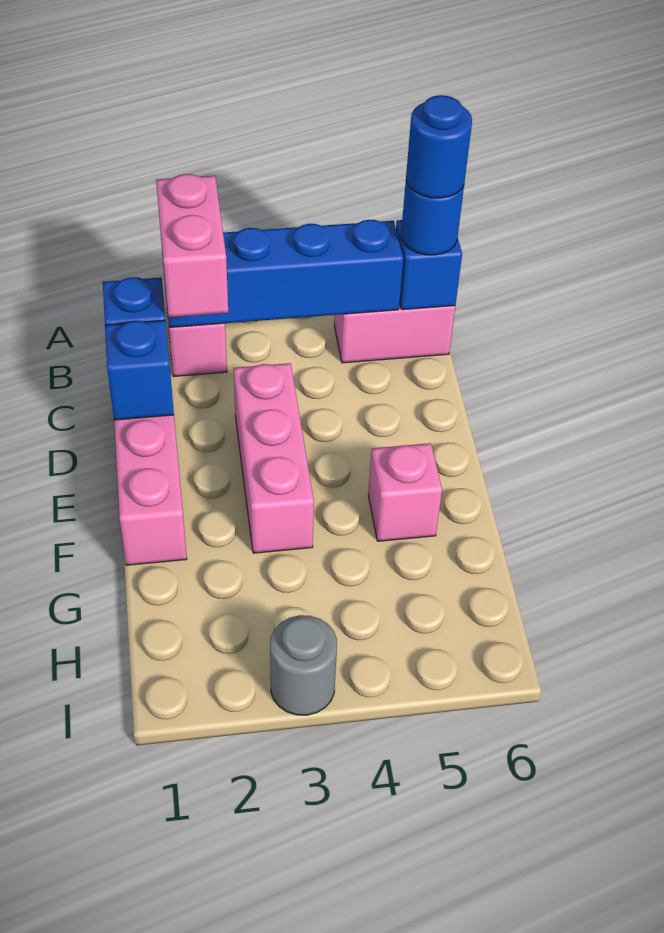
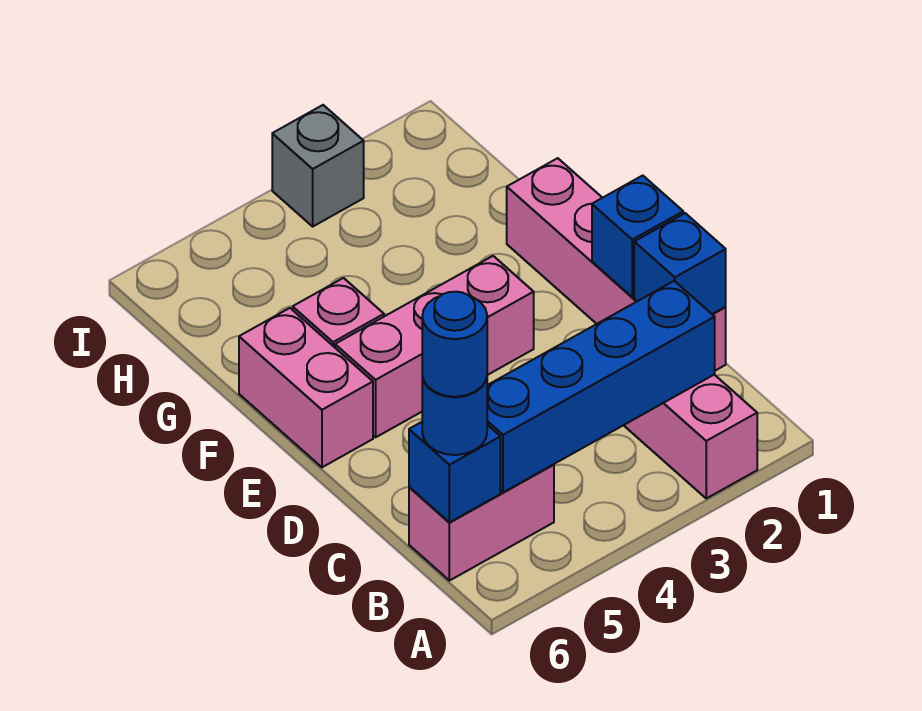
pink brick B2:C2 level 3 -> pink brick E6:F6 level 1
pink brick D3:F3 level 1 -> pink brick E3:E5 level 1
grey round brick I3 level 1 -> grey brick I3 level 1

